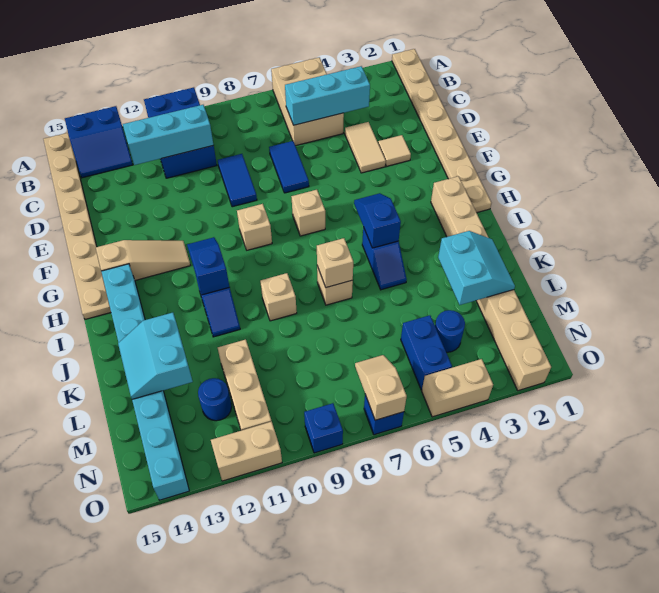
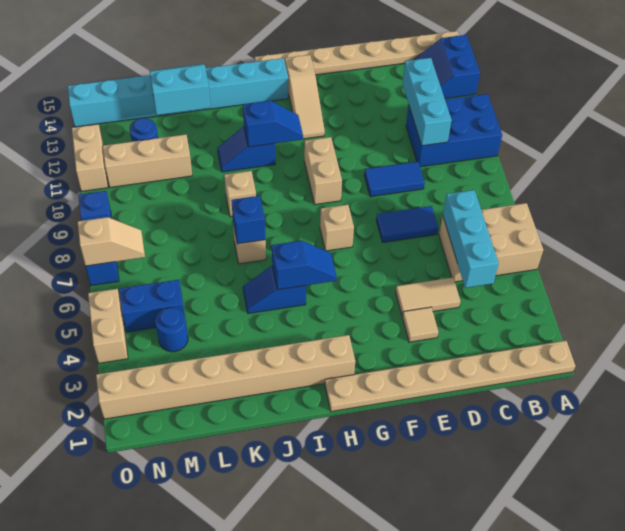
tan brick G9 level 1 -> tan brick G9:G10 level 1
tan brick J7 level 2 -> blue brick J7 level 2
cyan slope K2:L3 level 2 top 3 -> none

